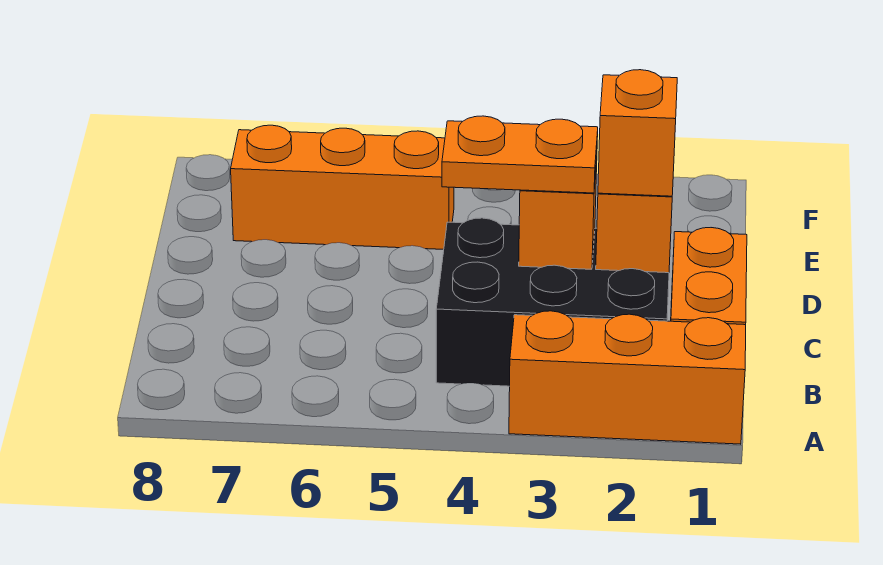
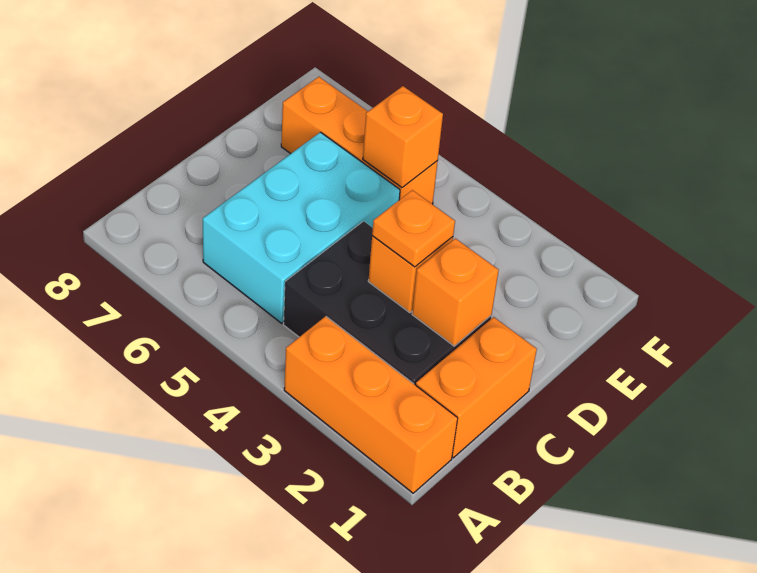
none -> cyan brick B5:D6 level 1
orange brick C2 level 3 -> orange brick E5 level 2
orange plate C3:C4 level 3 -> orange plate C3 level 3

